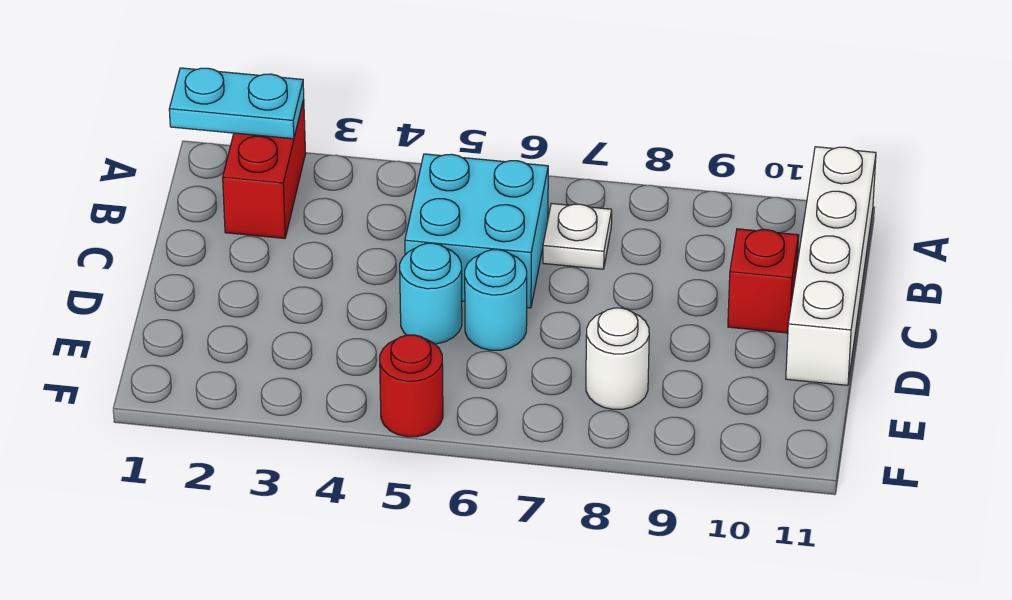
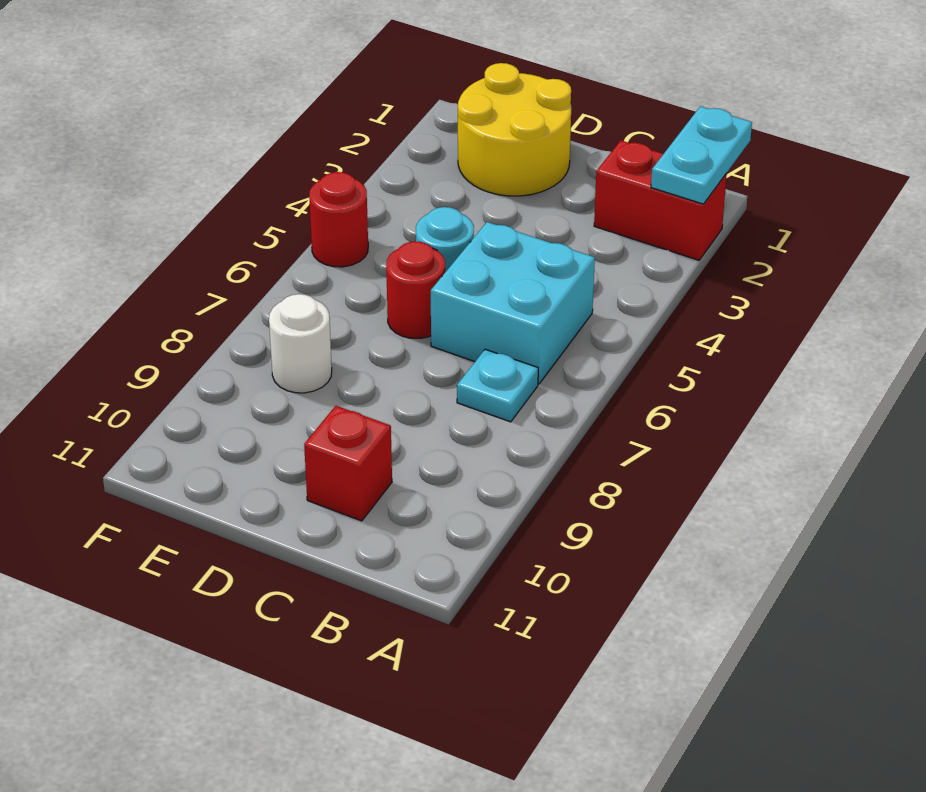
white brick A11:D11 level 1 -> none
white plate B7 level 1 -> cyan plate B7 level 1
none -> yellow round brick D1:E2 level 1
cyan round brick D6 level 1 -> red round brick D6 level 1

